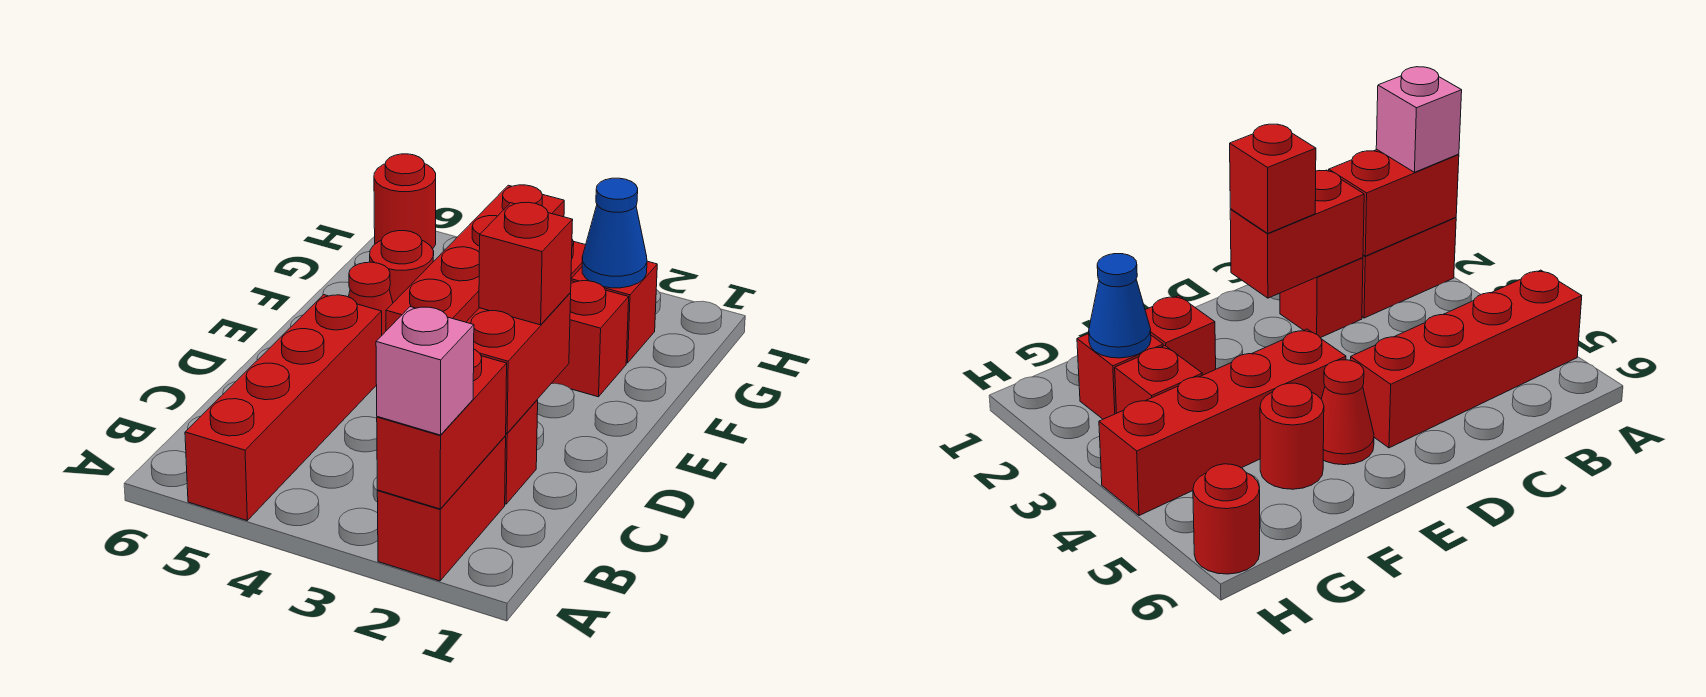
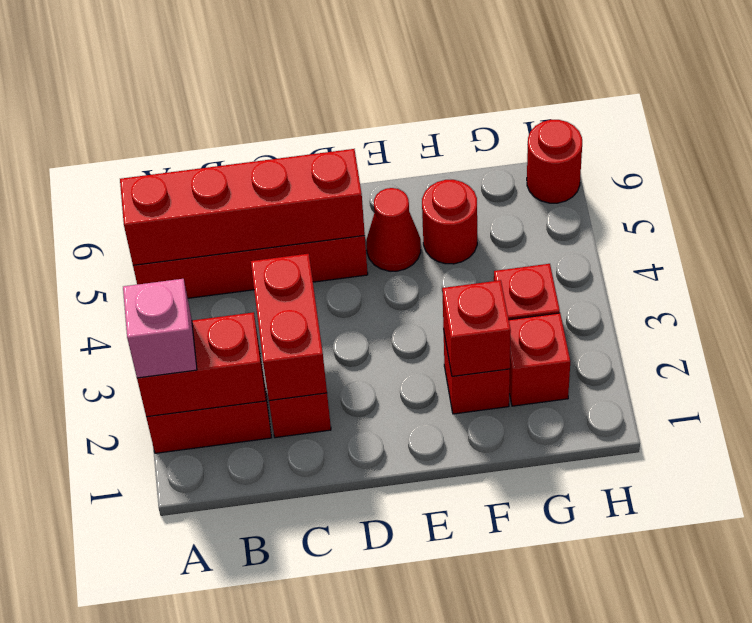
red brick C2:D2 level 2 -> red brick C2:C3 level 2
red brick D2 level 3 -> red brick F2 level 2
red brick E4:H4 level 1 -> red brick A5:D5 level 2
blue cone G2 level 2 -> none

